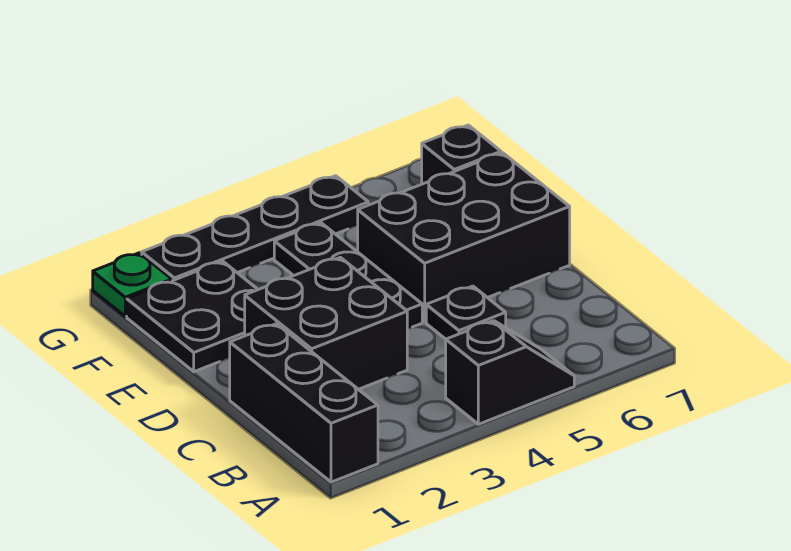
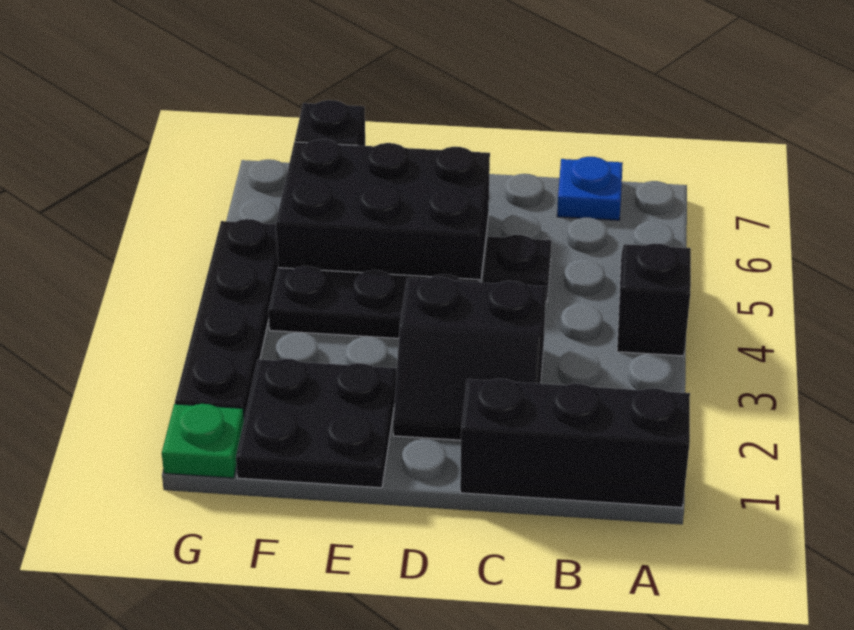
none -> blue plate B7 level 1
black brick C2:D3 level 1 -> black slope C2:D3 level 1 top 3
black brick D5:E7 level 1 -> black brick D5:F6 level 1

